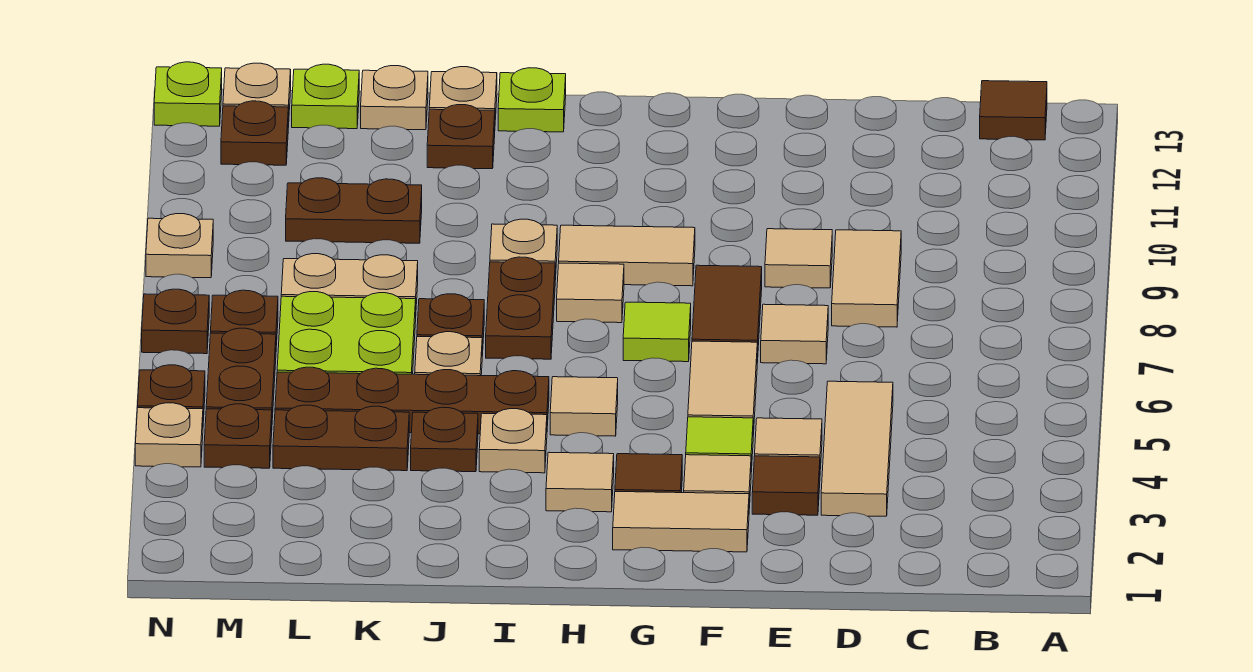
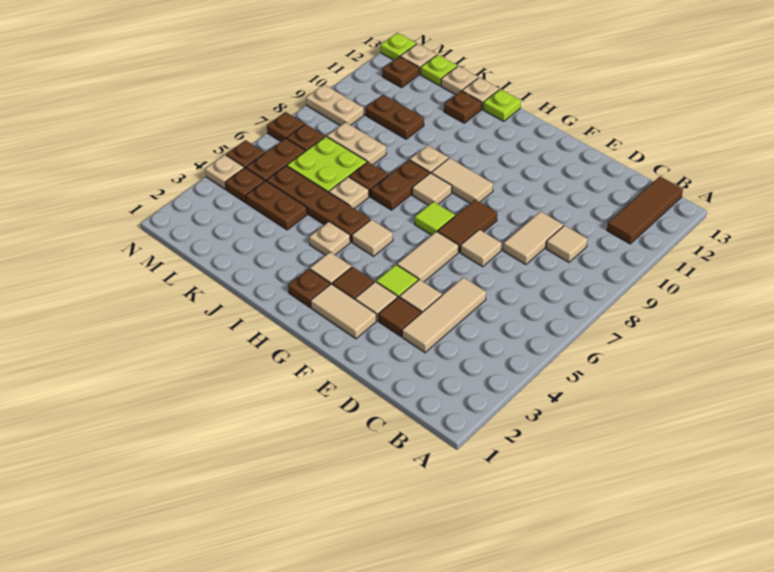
brown tile B13 level 1 -> brown tile B11:B13 level 1
tan tile E9 level 1 -> tan tile C9 level 1
brown plate J4 level 1 -> brown plate H2 level 1
tan plate N9 level 1 -> tan plate M9:N9 level 1

